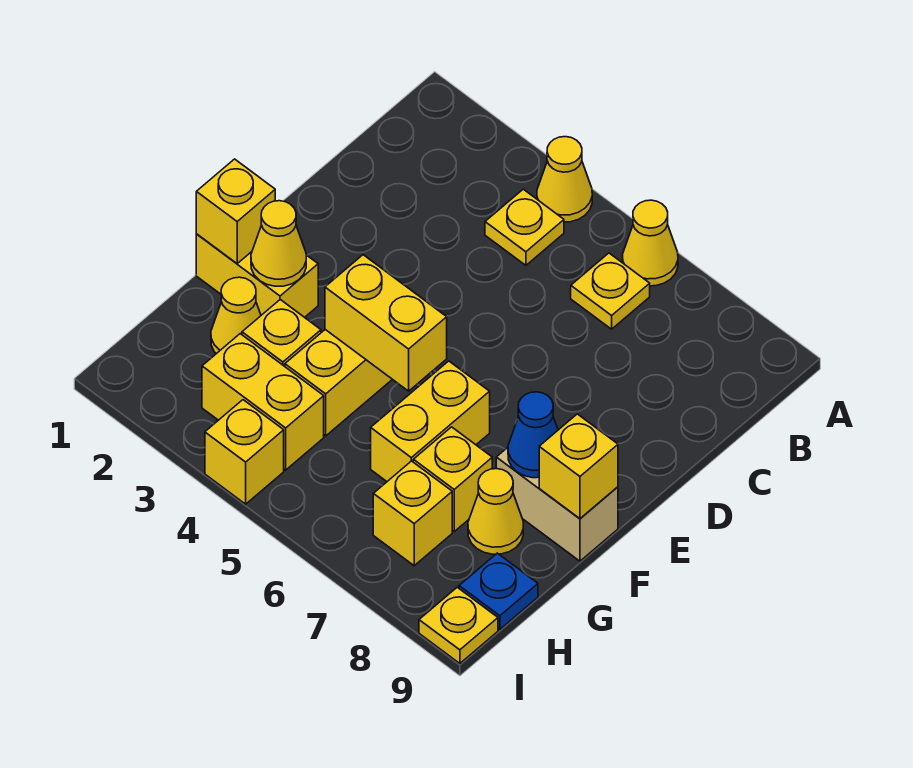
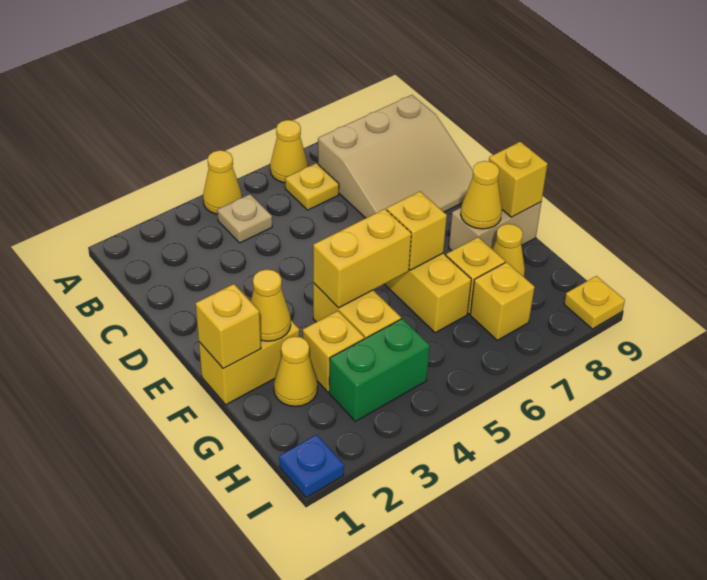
yellow plate B4 level 1 -> tan plate B4 level 1
none -> tan slope B7:D9 level 1 top B
blue cone F8 level 2 -> yellow cone F8 level 2
yellow brick H3:H4 level 1 -> green brick H3:H4 level 1
blue plate H9 level 1 -> blue plate I1 level 1
yellow brick I4 level 1 -> yellow brick F6 level 2

